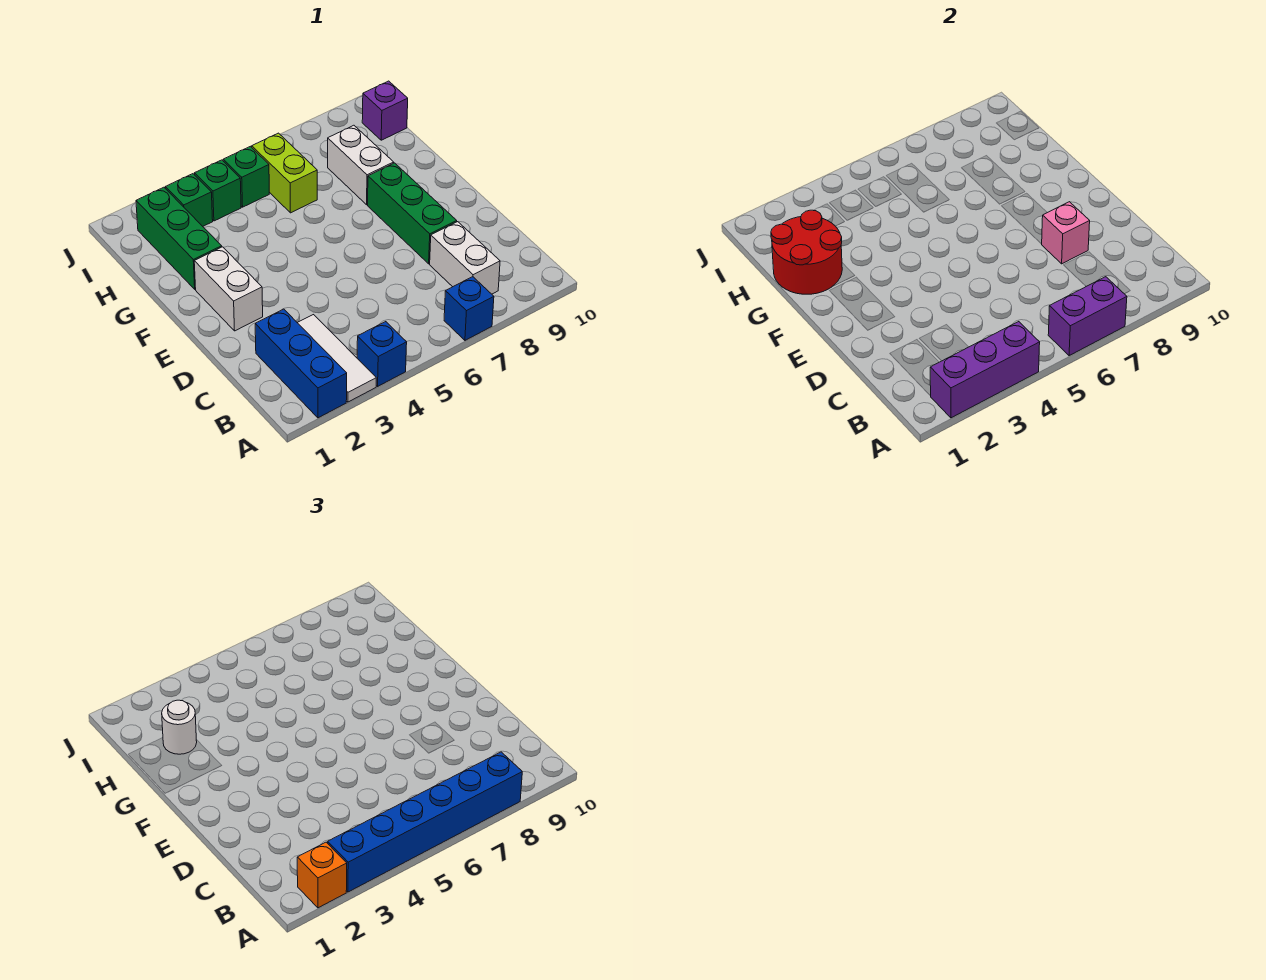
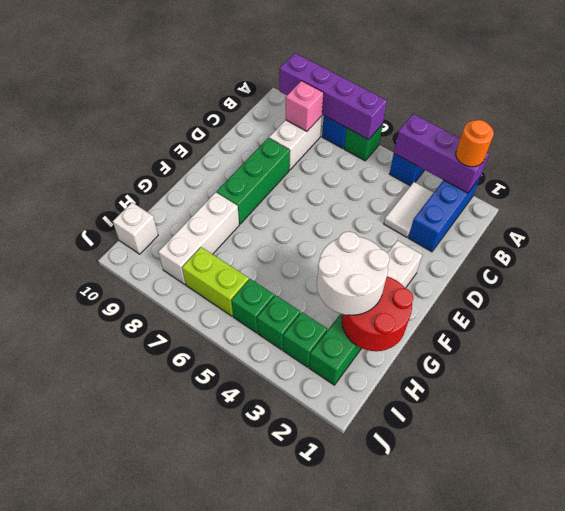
orange brick A2 level 3 -> orange round brick A2 level 3
white tile A3:C3 level 1 -> white tile B3:C3 level 1
blue brick A3:A8 level 3 -> none
none -> green brick A6 level 1
purple brick A6:A7 level 2 -> purple brick A6:A9 level 2
pink brick D8 level 2 -> pink brick B8 level 2
white brick G8:H8 level 1 -> white brick G8:I8 level 1
white round brick H2 level 3 -> white round brick G2:H3 level 3
lime brick H6:I6 level 1 -> lime brick I6:I7 level 1
purple brick I10 level 1 -> white brick I10 level 1

